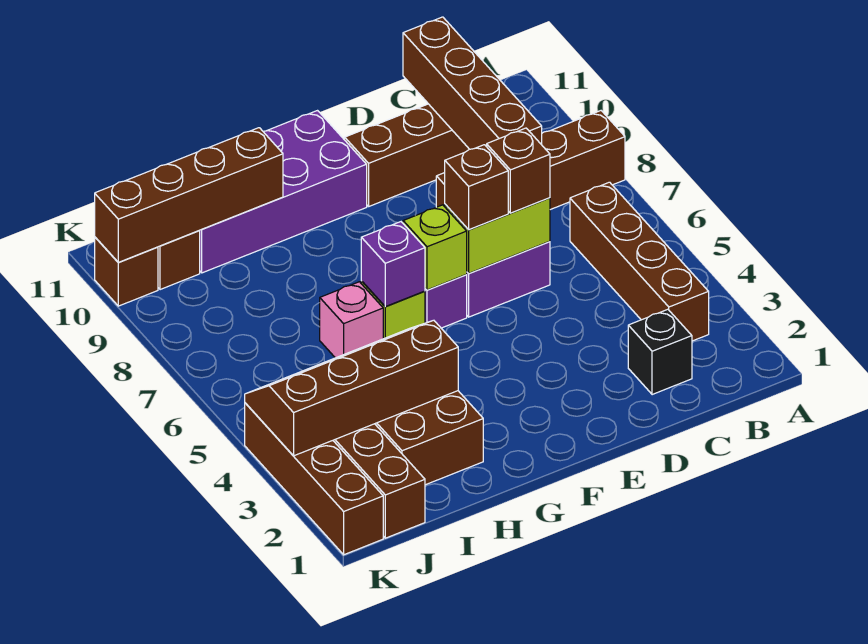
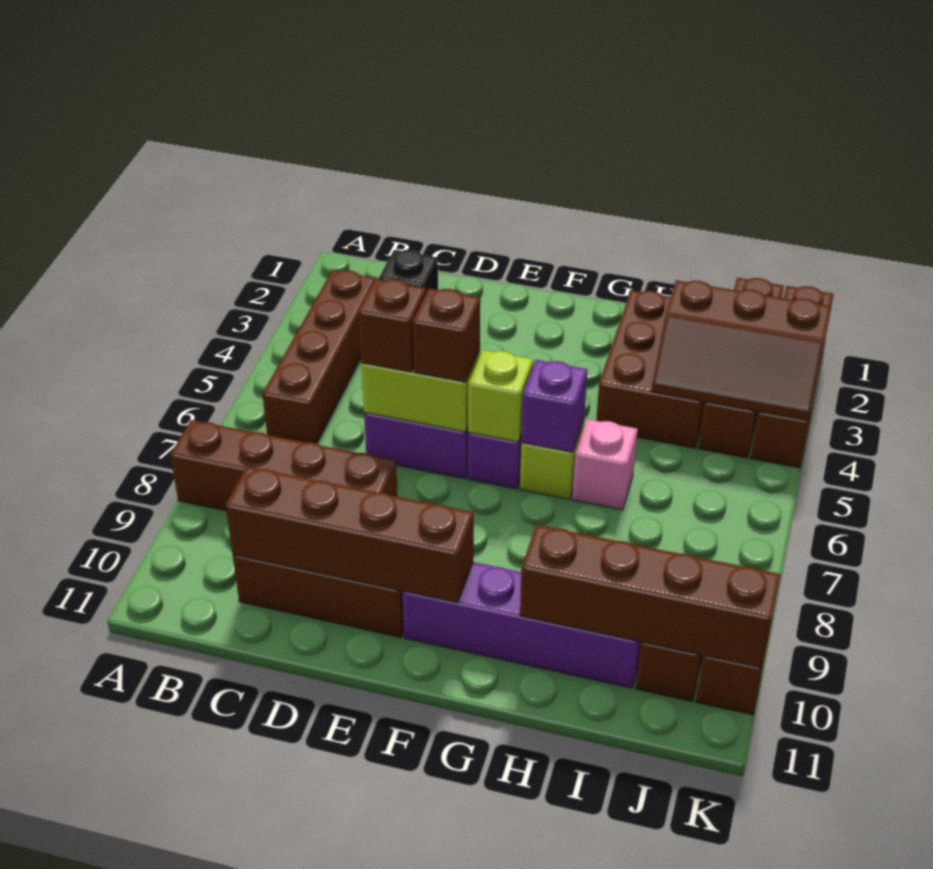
brown brick C8:C11 level 2 -> brown brick C10:F10 level 2
purple brick F10:I11 level 1 -> purple brick F10:I10 level 1
brown slope H3:K4 level 2 top 3 -> brown slope I3:K4 level 2 top 3

